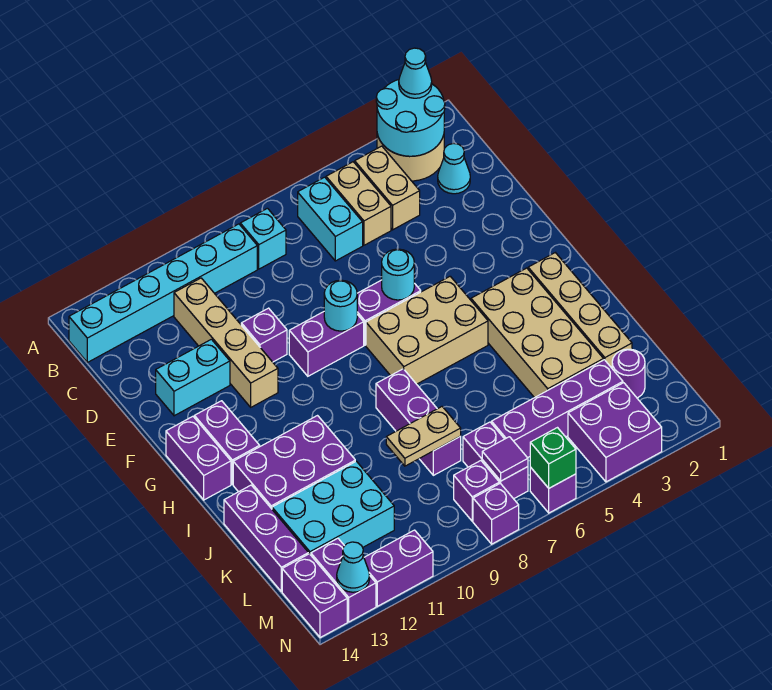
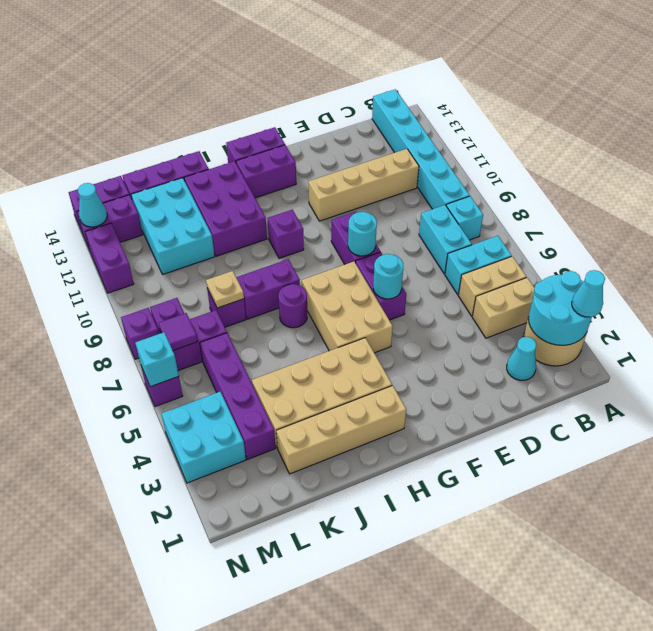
purple brick E10 level 1 -> purple brick H10 level 1
cyan brick E12:E13 level 1 -> cyan brick C7:C8 level 1
tan plate K8:K9 level 2 -> tan plate K8 level 2
purple round brick L2 level 1 -> purple round brick I7 level 1
purple brick M3:N4 level 1 -> cyan brick M3:N4 level 1
green brick N6 level 2 -> cyan brick N6 level 2

